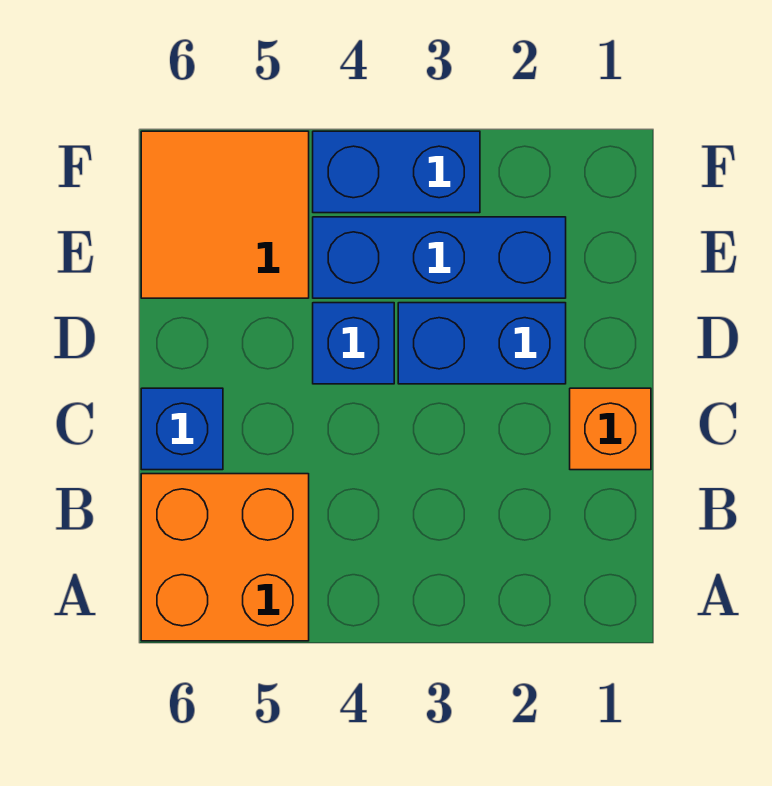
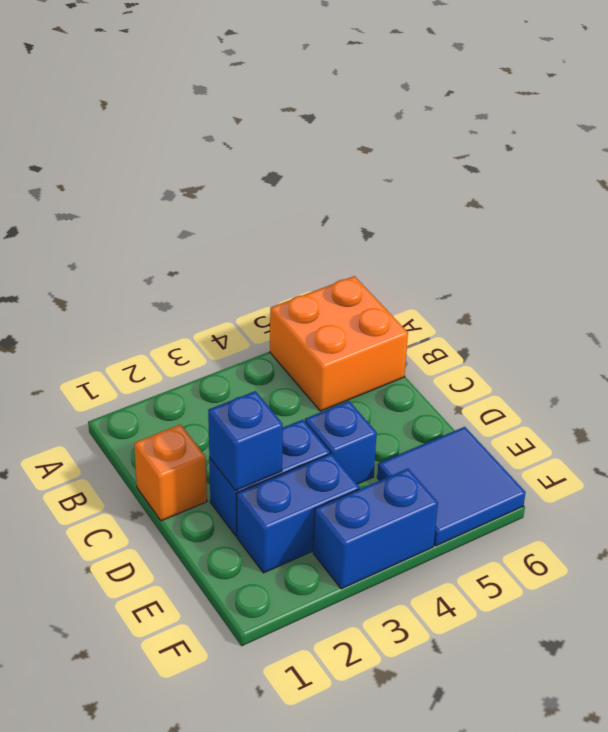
blue brick C6 level 1 -> blue brick D2 level 2
blue brick E2:E4 level 1 -> blue brick E2:E3 level 1
orange tile E5:F6 level 1 -> blue tile E5:F6 level 1

